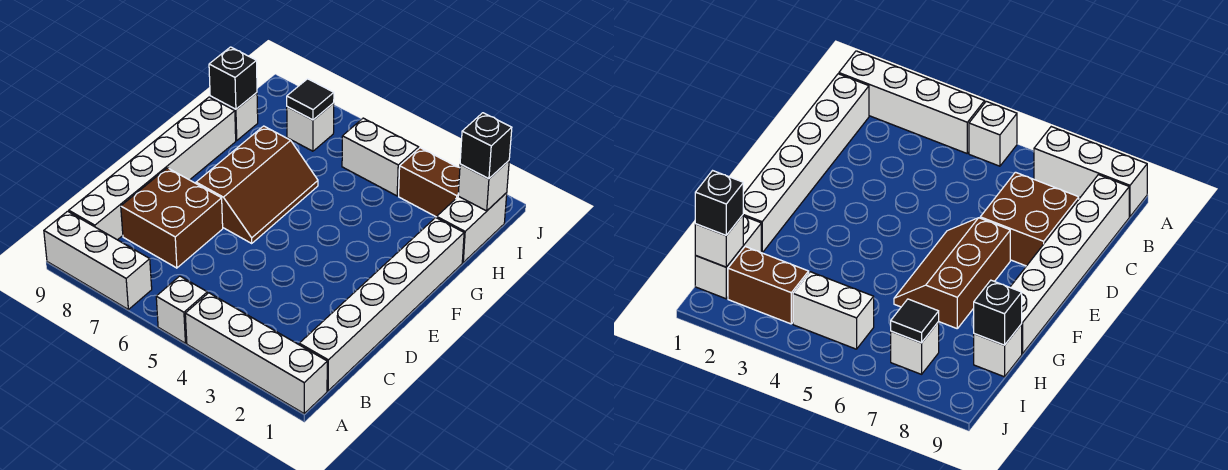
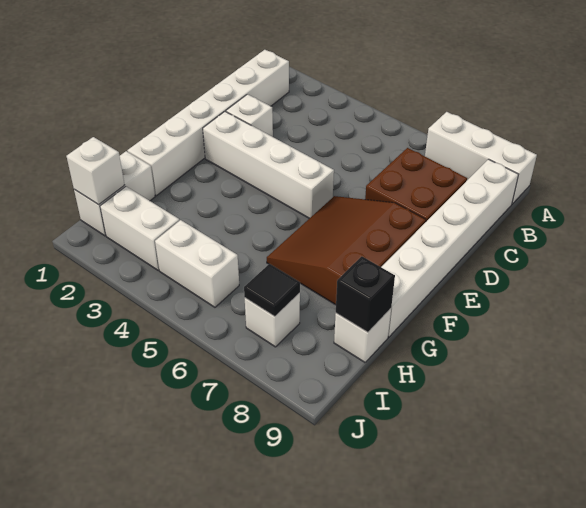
white brick A1:A4 level 1 -> white brick E2:E5 level 1
white brick A5 level 1 -> white brick D2 level 1
brown slope E6:G7 level 1 top 7 -> brown slope E6:G8 level 1 top 8
black brick I1 level 3 -> none
brown brick I2:I3 level 1 -> white brick I2:I3 level 1

